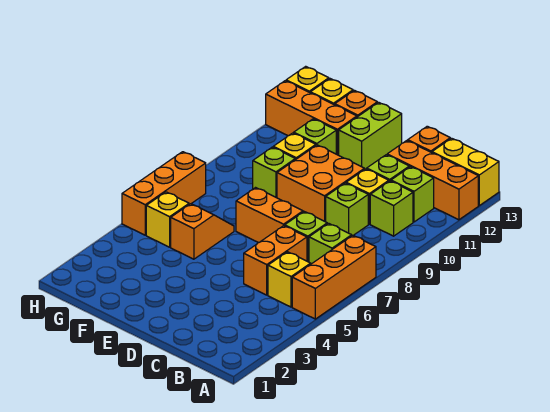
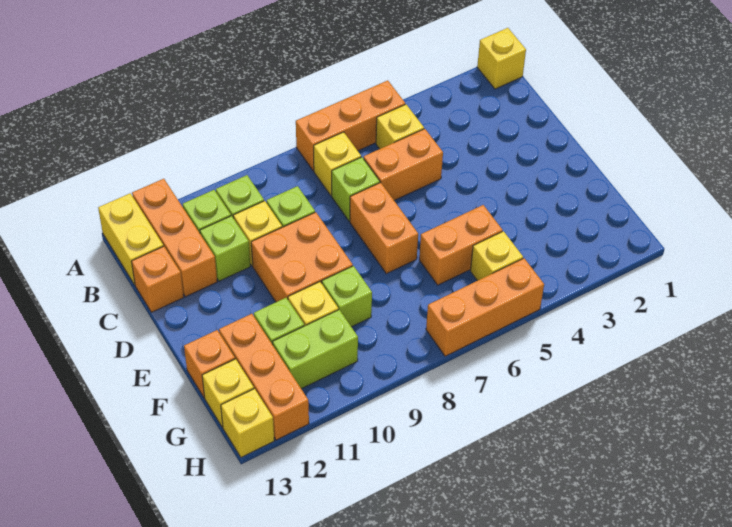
none -> yellow brick A1 level 1
lime brick B7 level 1 -> yellow brick B7 level 1
lime brick E12:E13 level 1 -> lime brick G10:G11 level 1
orange slope F5:F6 level 1 top 5 -> orange brick F5:F6 level 1

